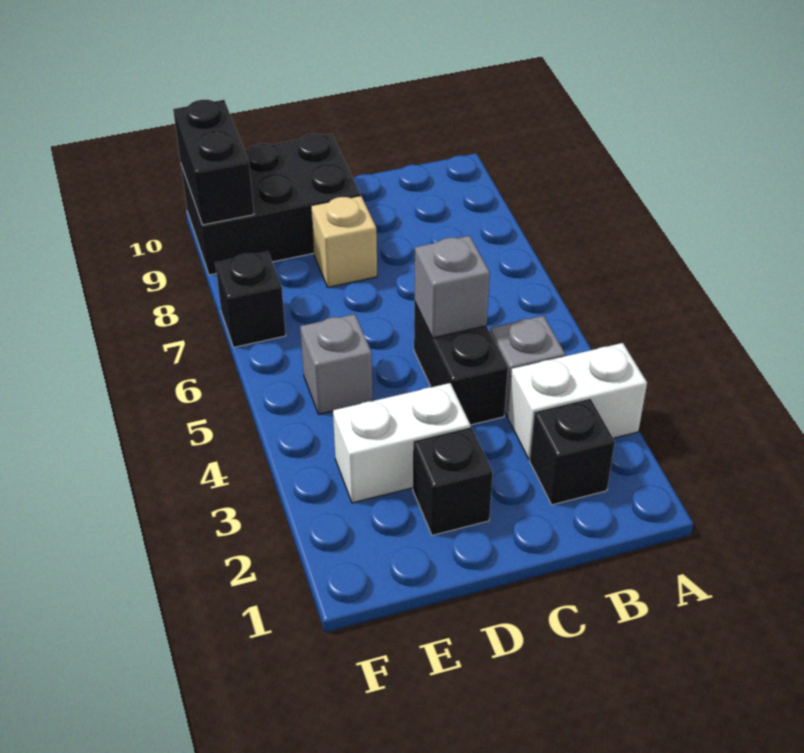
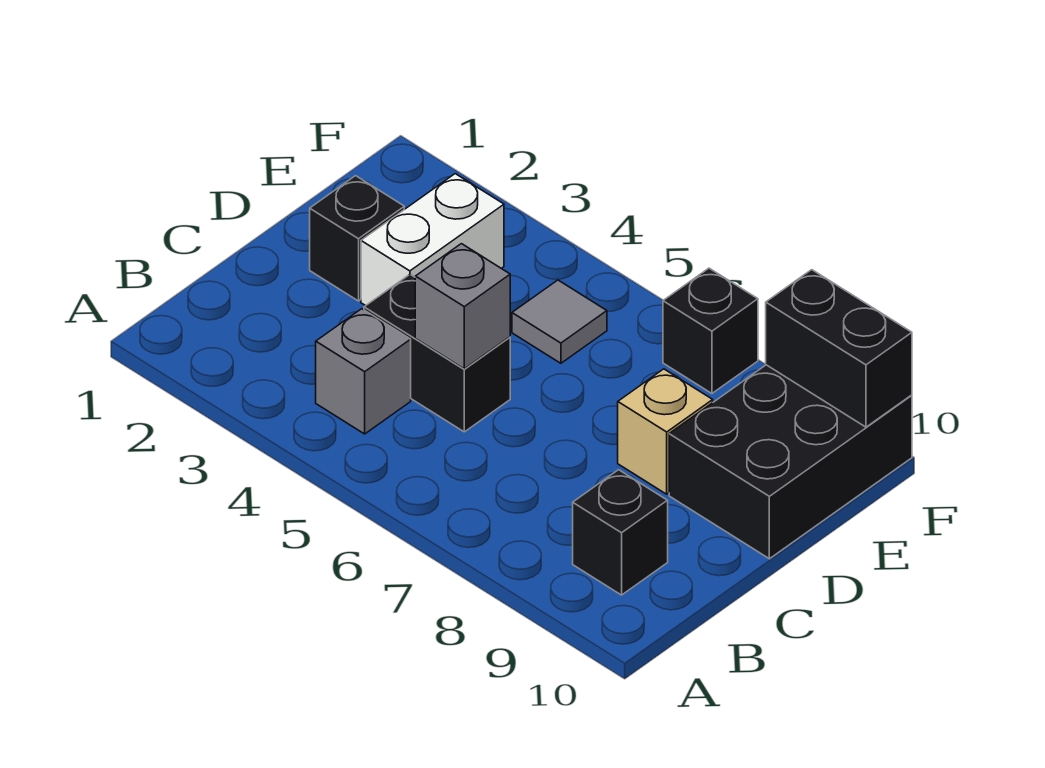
white brick A3:B3 level 1 -> none
black brick B2 level 1 -> black brick B9 level 1
grey brick E5 level 1 -> grey tile E5 level 1

